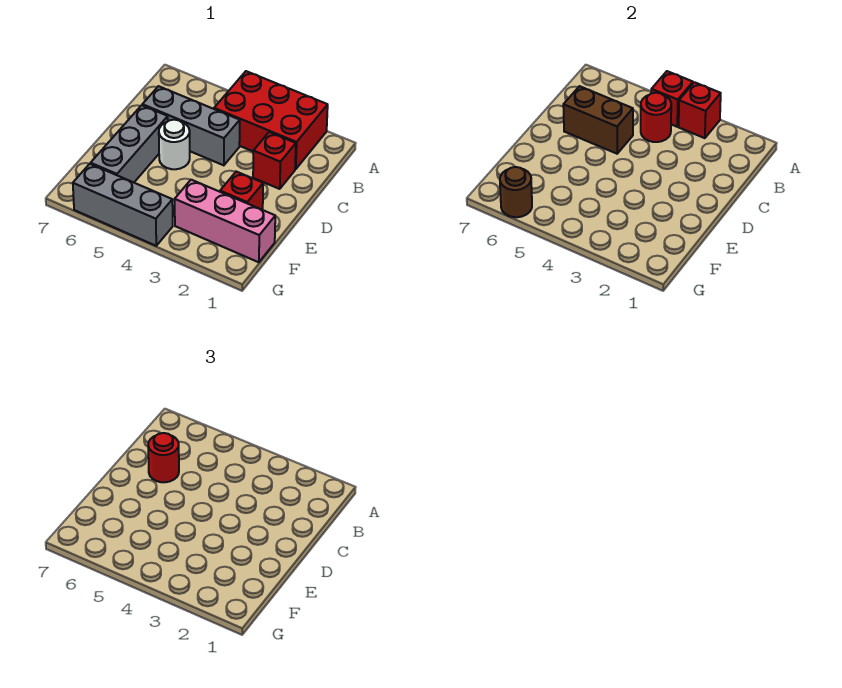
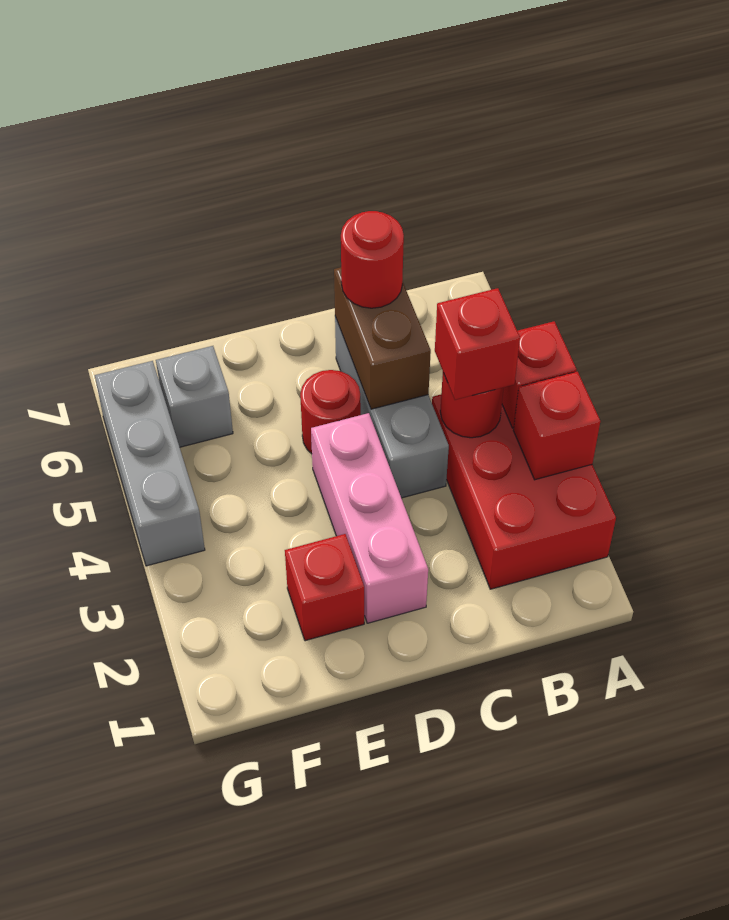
red brick C2 level 1 -> red brick B4 level 3
white round brick D5 level 1 -> red round brick D5 level 1
grey brick D6:F6 level 1 -> grey brick F6 level 1
pink brick F1:F3 level 1 -> pink brick D2:D4 level 1
brown round brick G6 level 2 -> none

